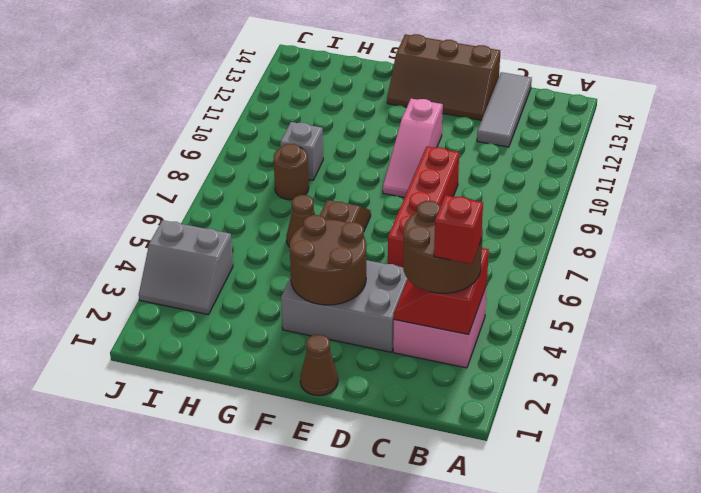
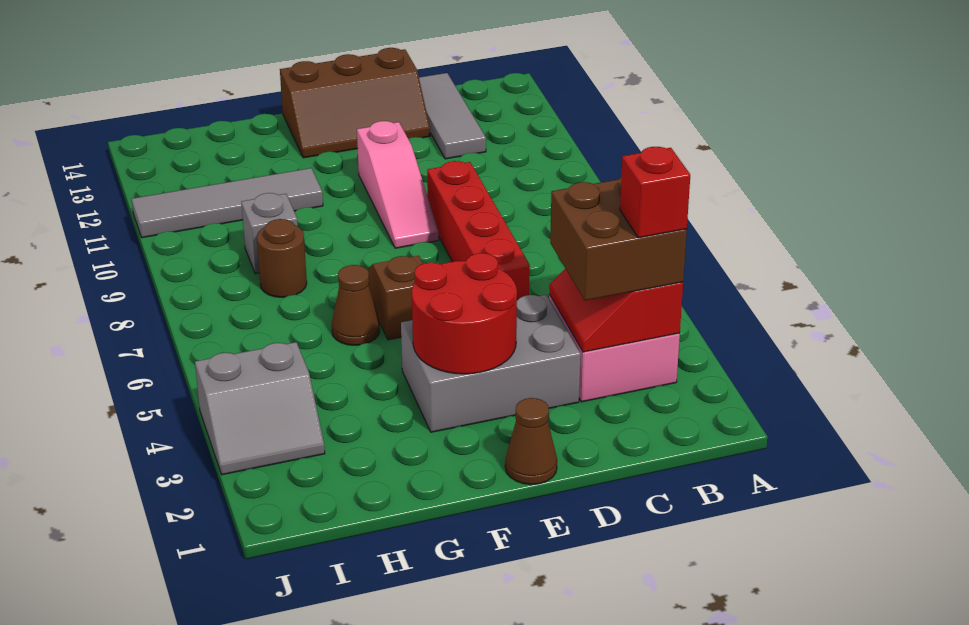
brown round brick B3:C4 level 3 -> brown brick B3:C4 level 3
brown round brick E3:F4 level 2 -> red round brick E3:F4 level 2
none -> grey tile G11:J11 level 1

